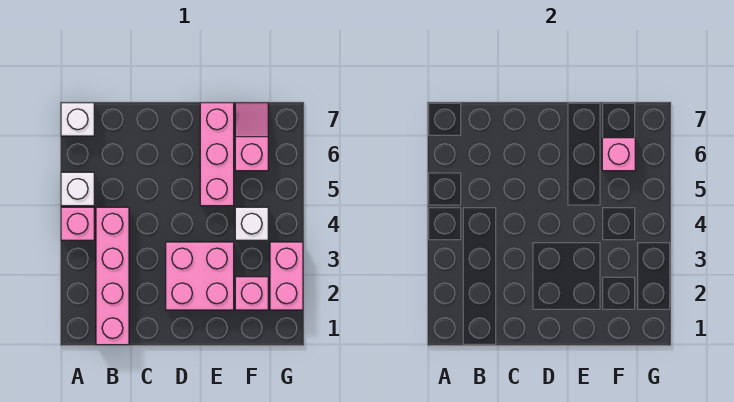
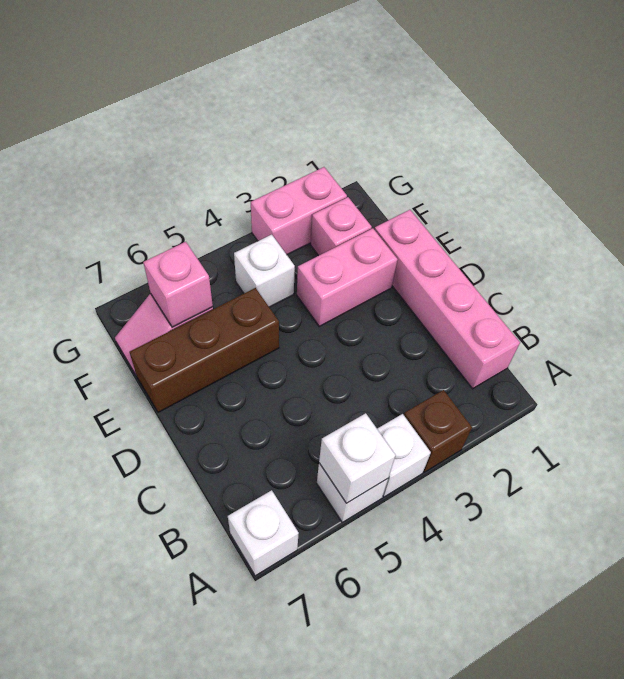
none -> brown brick A3 level 1
pink brick A4 level 1 -> white brick A4 level 1
none -> white brick A5 level 2
pink brick B1:B4 level 1 -> pink brick B1:E1 level 1
pink brick D2:E3 level 1 -> pink brick E2:E3 level 1
pink brick E5:E7 level 1 -> brown brick E5:E7 level 1

